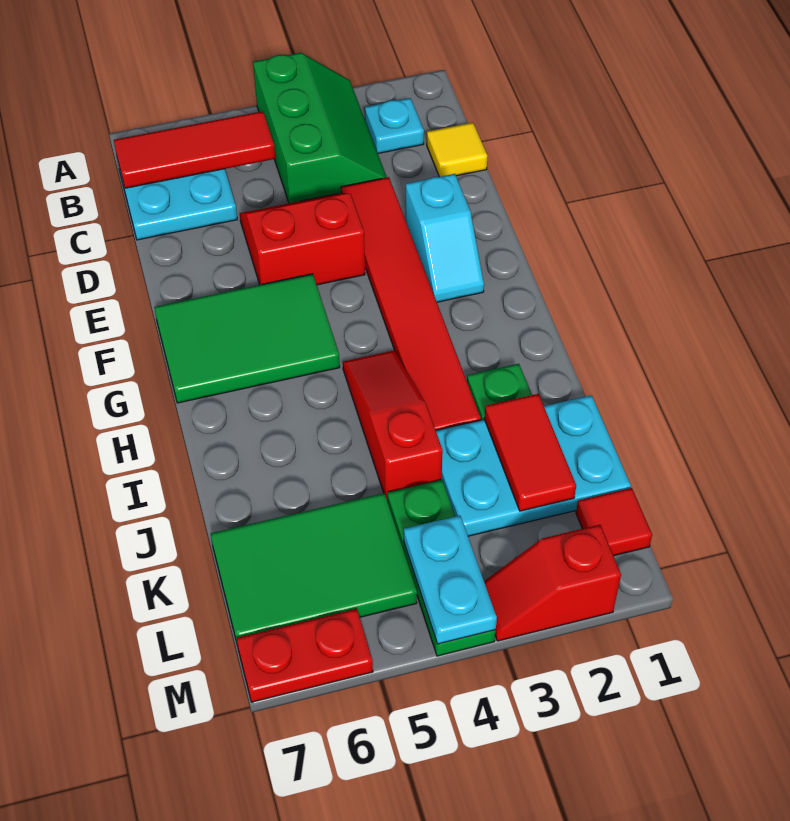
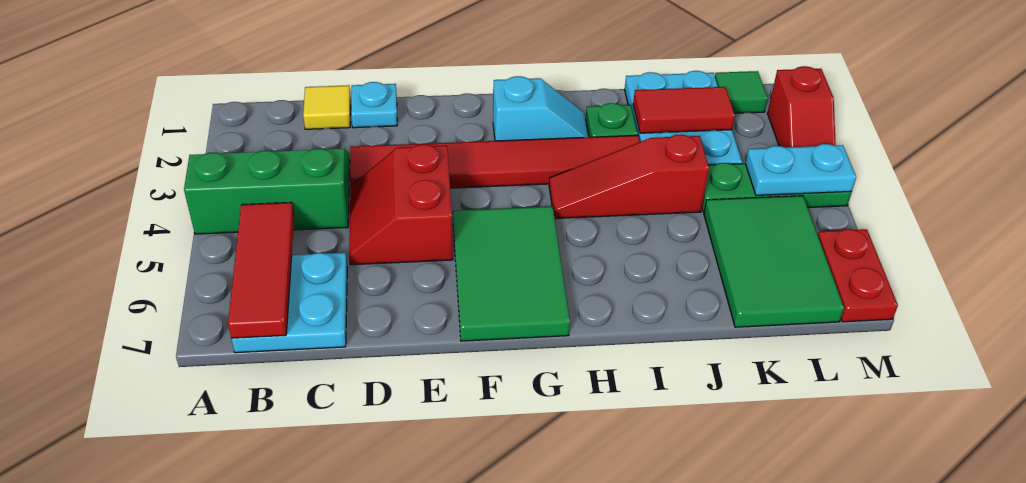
cyan plate B2 level 1 -> cyan plate D1 level 1
cyan slope E2:F2 level 1 top E -> cyan slope G2:H2 level 1 top G
red tile L1 level 1 -> green tile L1 level 1

